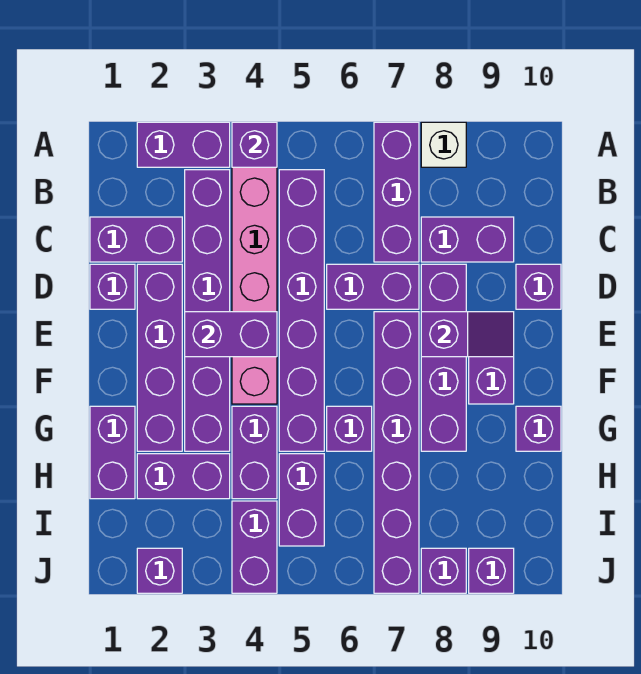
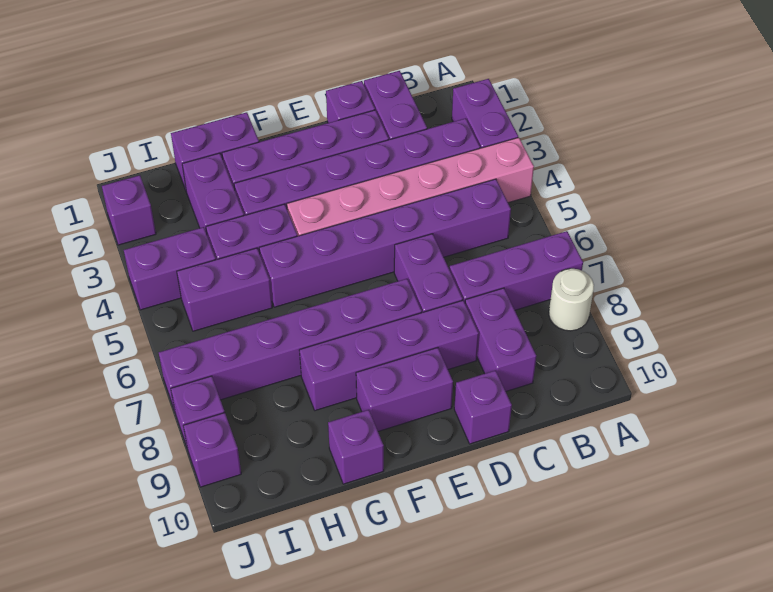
purple brick A4 level 2 -> none
white brick A8 level 1 -> white round brick A8 level 1
purple brick E3:E4 level 2 -> none
purple slope E8:E9 level 2 top 8 -> none
purple brick G6 level 1 -> none

